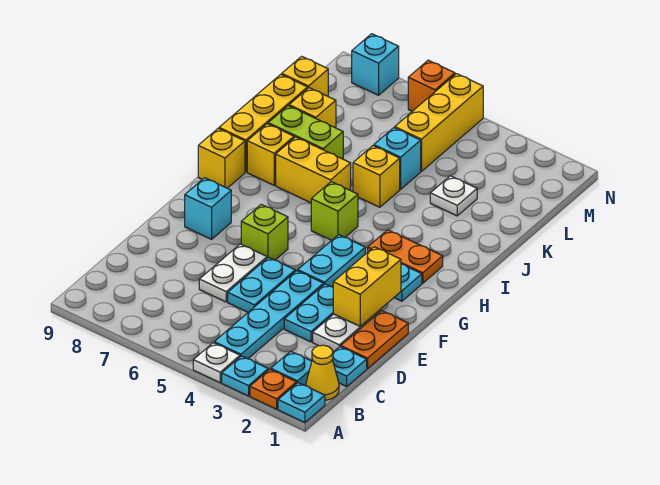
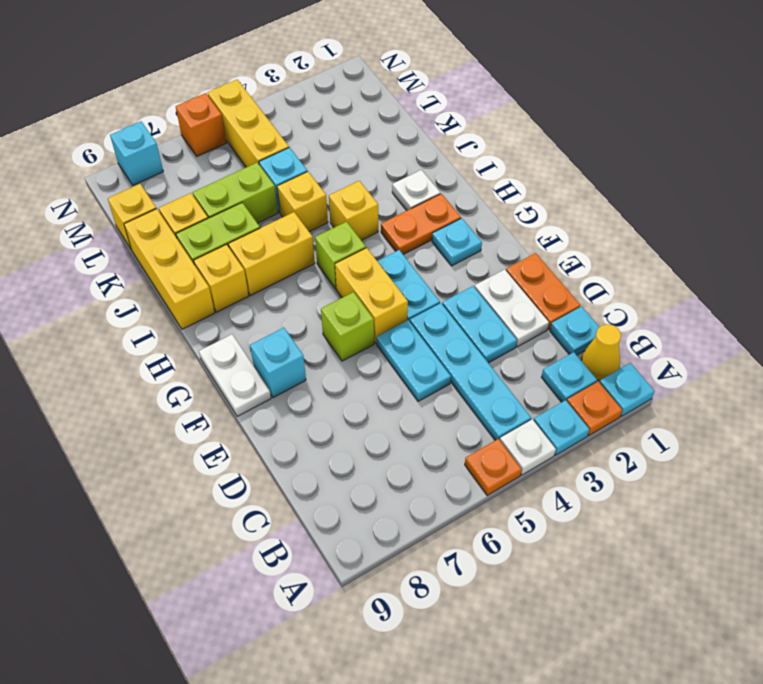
none -> orange plate A5 level 1
white plate D6:E6 level 1 -> white plate F9:G9 level 1
yellow brick E2:F2 level 2 -> yellow brick F5:G5 level 1
yellow brick H9 level 1 -> yellow brick I4 level 1
white plate K3 level 1 -> white plate I2 level 1
none -> lime brick K6:K7 level 1

